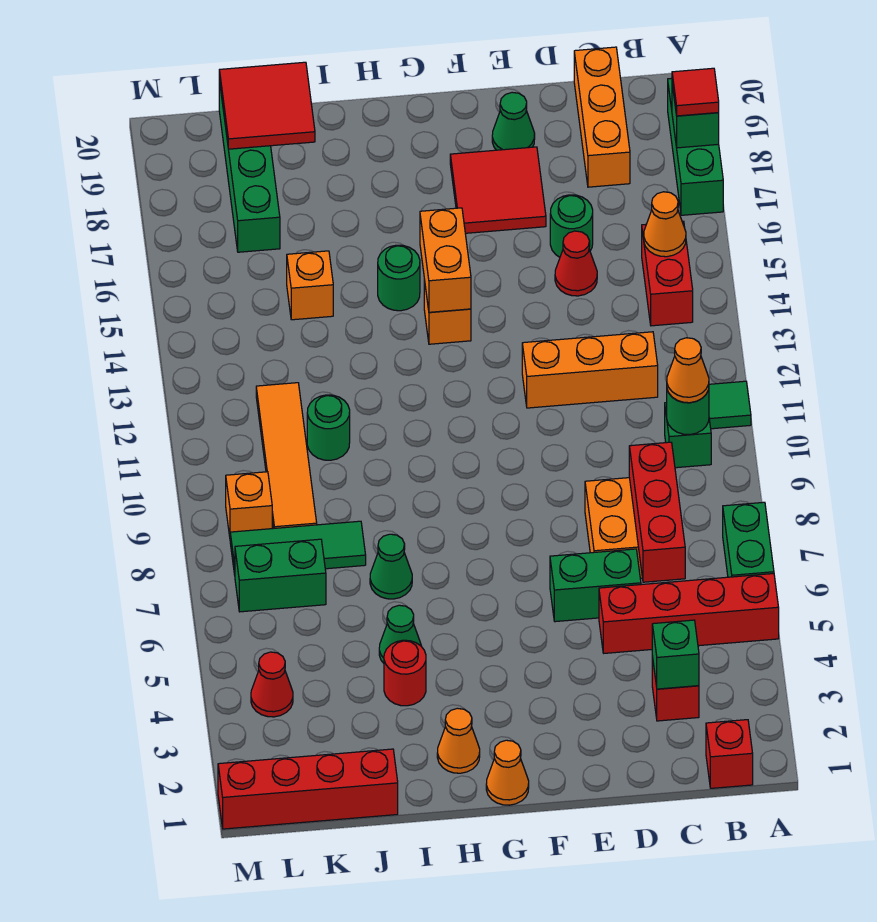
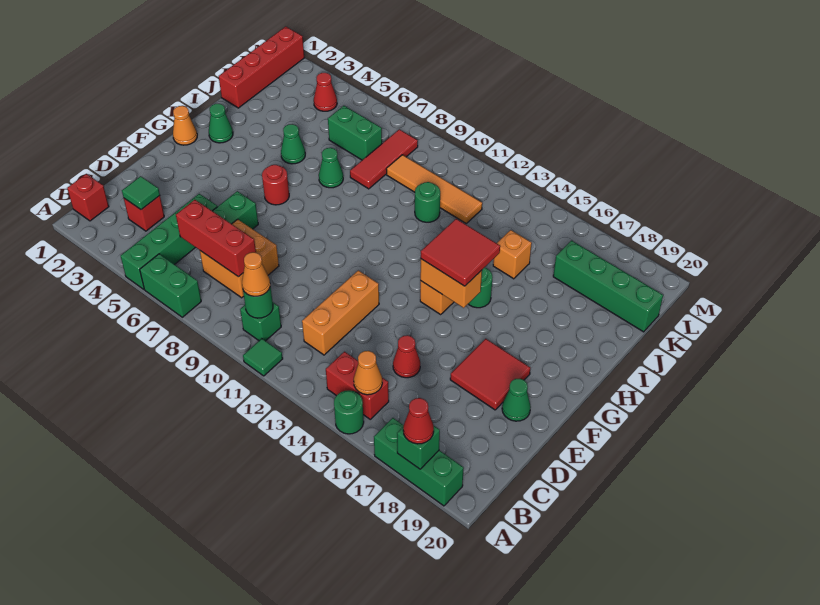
red brick A5:D5 level 1 -> green brick A5:D5 level 1
red tile A18 level 3 -> red cone A18 level 3
green brick C3 level 2 -> green tile C3 level 2
orange brick C18:C20 level 1 -> none
green round brick D16 level 1 -> green round brick A15 level 1
orange cone H2 level 1 -> green cone H2 level 1
red round brick I4 level 1 -> red round brick G6 level 1
green tile J8:L8 level 1 -> red tile J8:L8 level 1
red tile J19:K20 level 2 -> red tile G14:H15 level 3
green brick K7:L7 level 1 -> green brick K6:K7 level 1
orange brick L9 level 1 -> none

